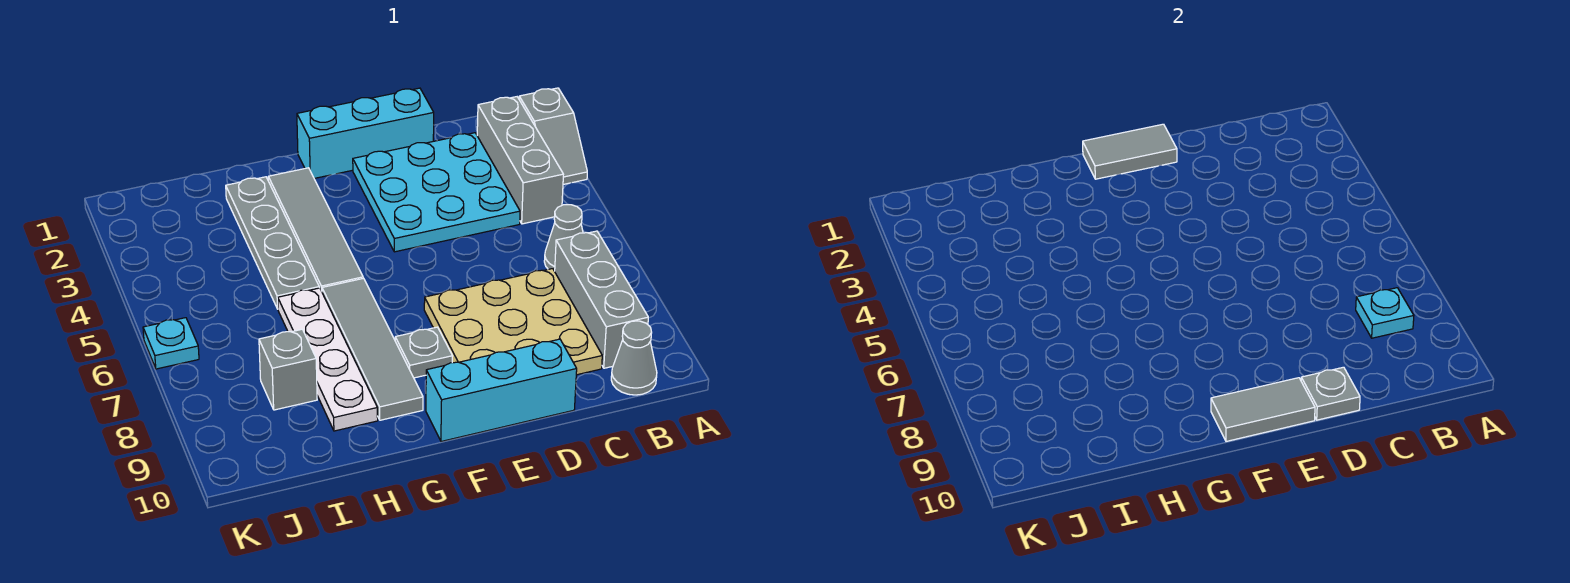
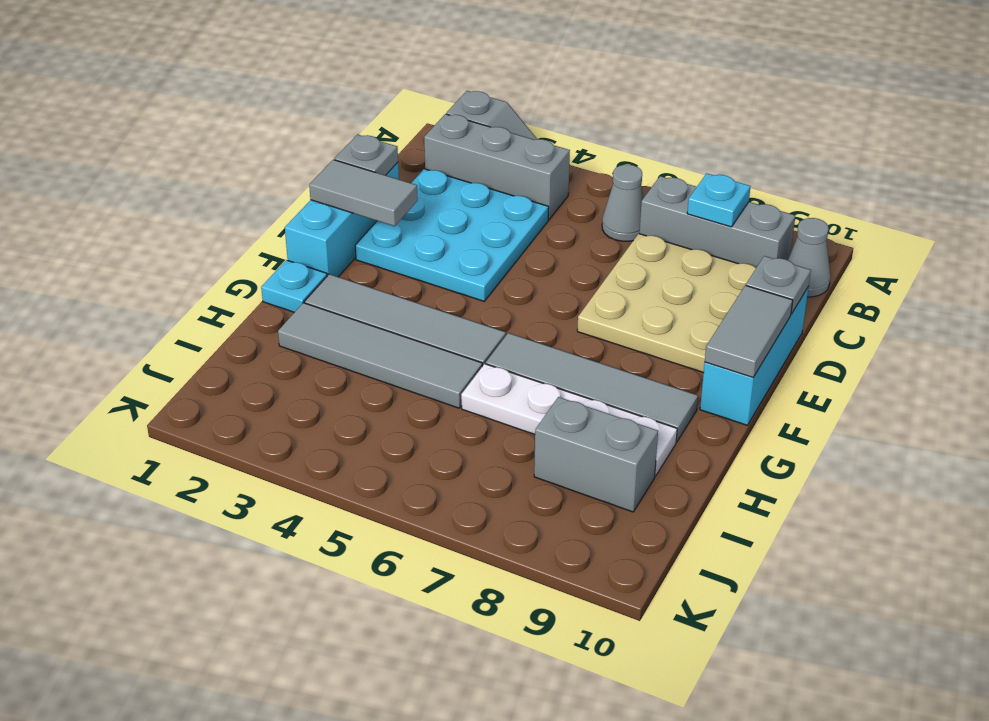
grey tile E1:F1 level 2 -> grey tile E1:E2 level 2
grey plate F8 level 1 -> grey plate D1 level 2
grey plate H2:H5 level 1 -> grey tile H2:H5 level 1
grey brick I8 level 1 -> grey brick I8:I9 level 1
cyan plate K6 level 1 -> cyan plate G1 level 1

